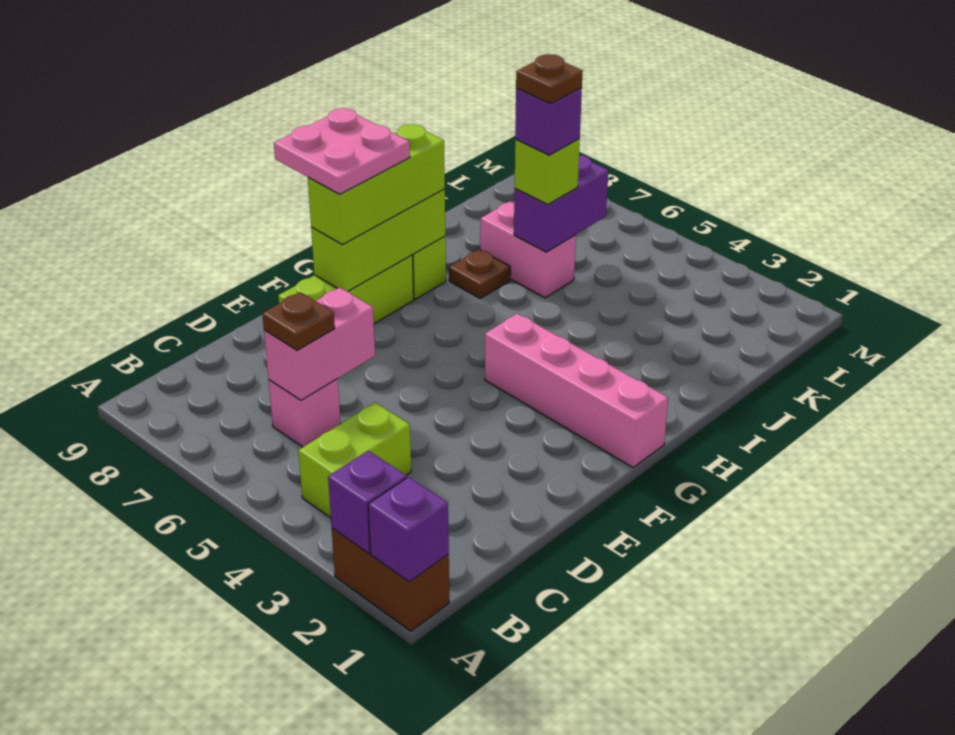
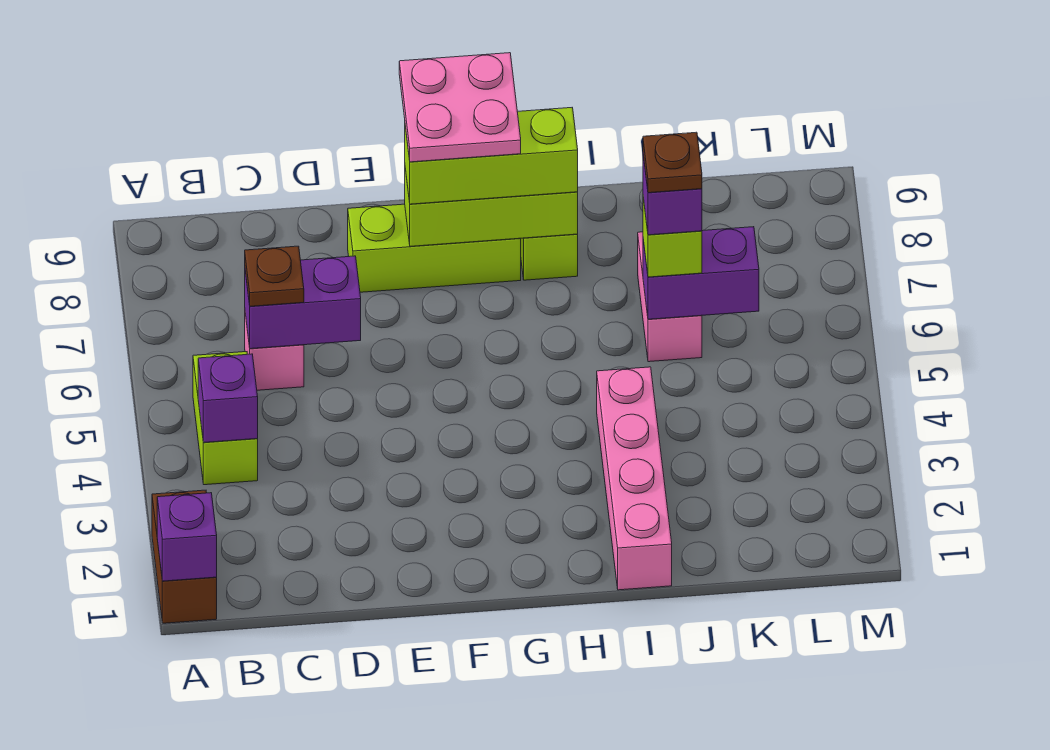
purple brick A2 level 2 -> purple brick B4 level 2
lime brick B4:C4 level 1 -> lime brick B4:B5 level 1
pink brick C6:D6 level 2 -> purple brick C6:D6 level 2
pink brick G1:G4 level 1 -> pink brick I1:I4 level 1
brown plate I7 level 1 -> none

